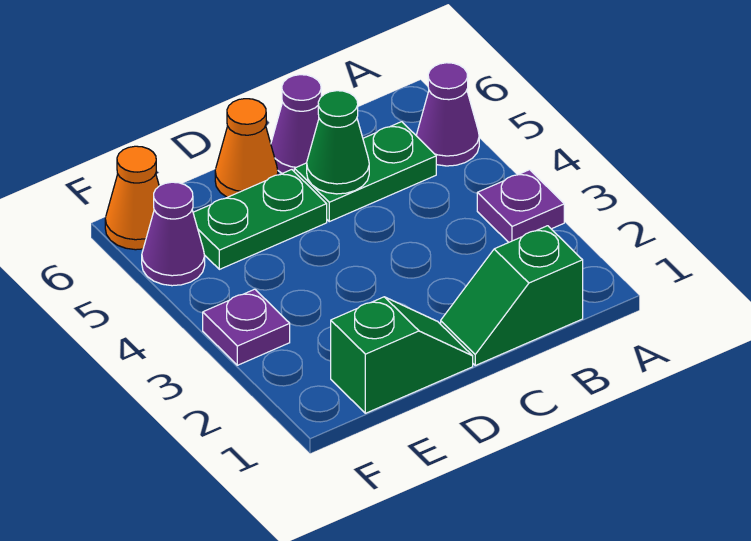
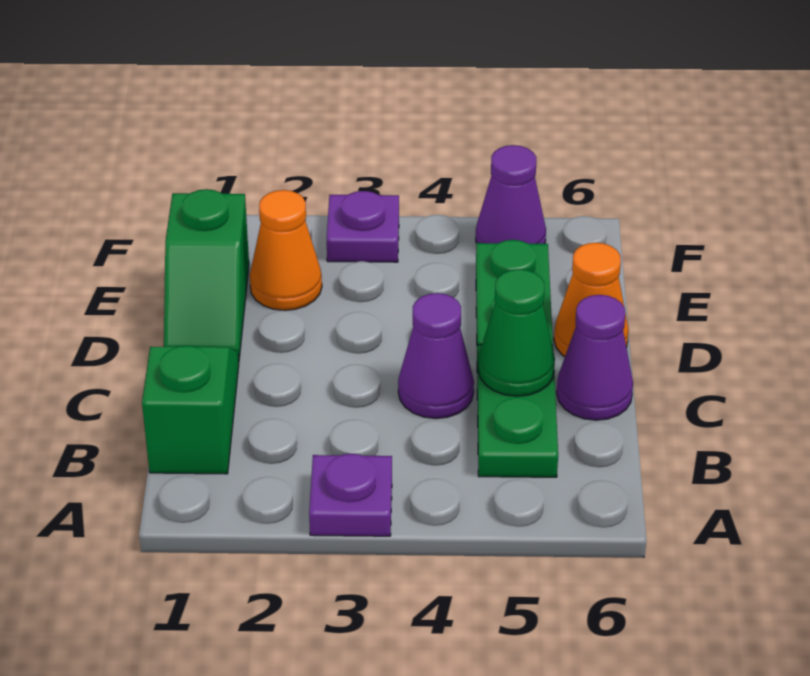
purple cone A5 level 1 -> purple cone C4 level 1
orange cone F6 level 1 -> orange cone E2 level 1

